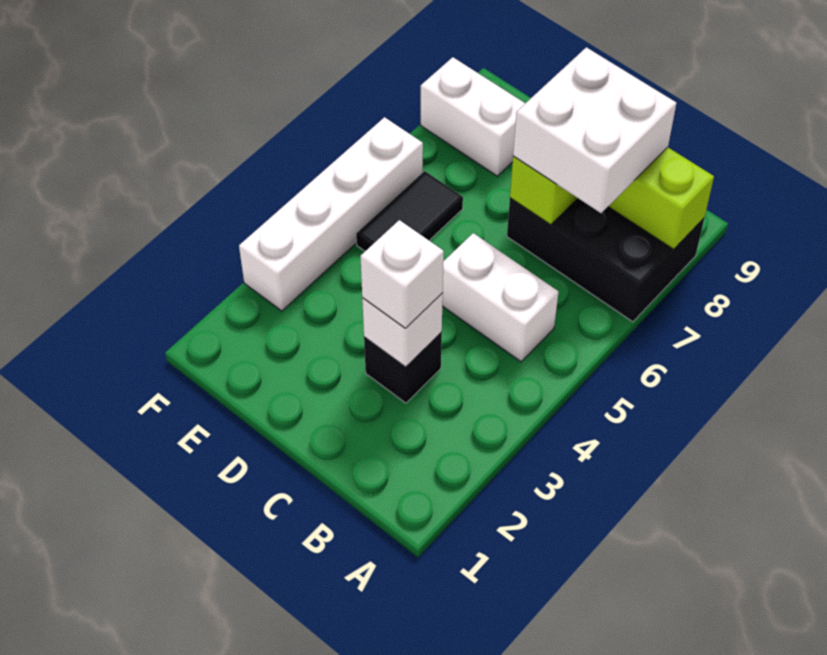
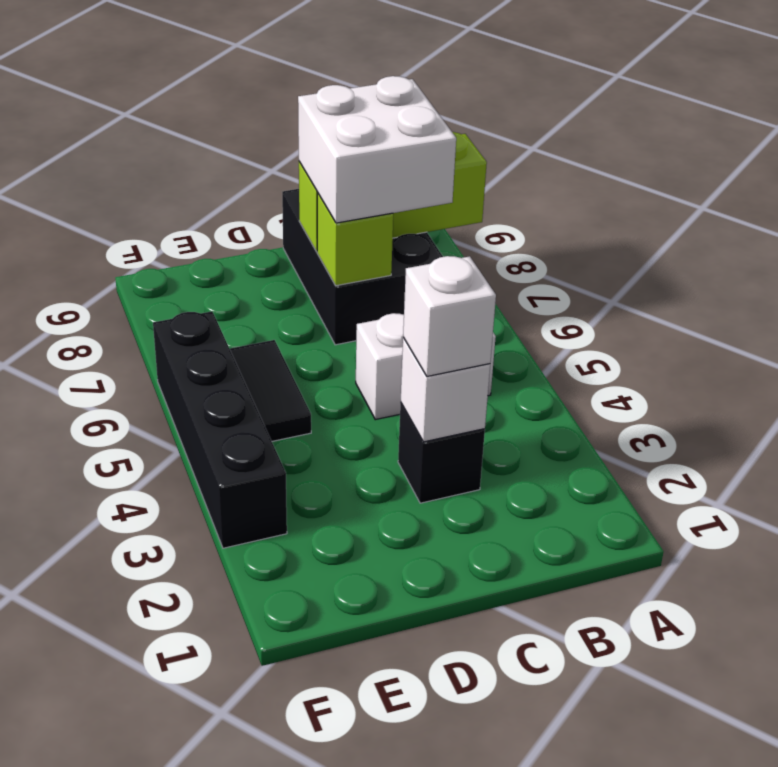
black brick A7:C8 level 1 -> black brick B7:C9 level 1
white brick E8:F8 level 1 -> none
white brick F3:F6 level 1 -> black brick F3:F6 level 1

